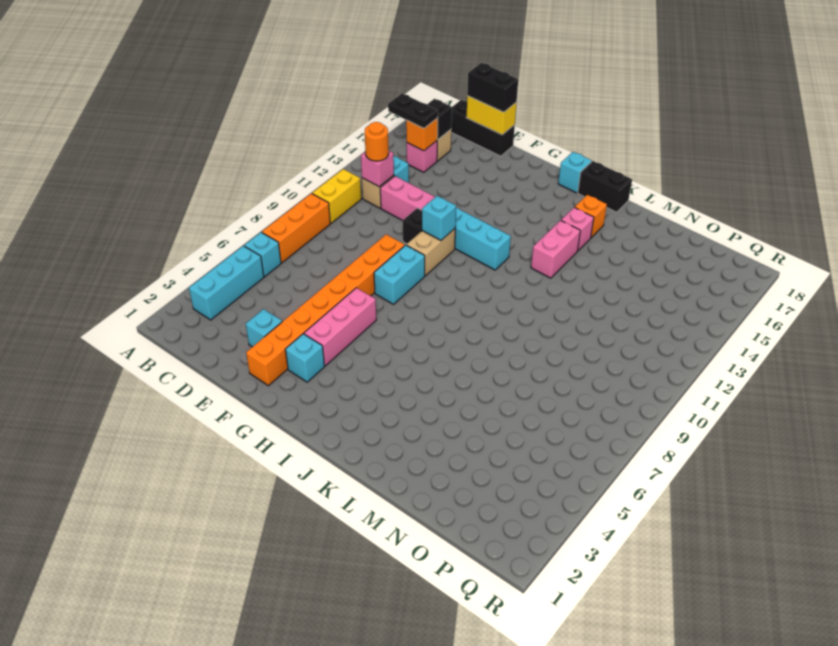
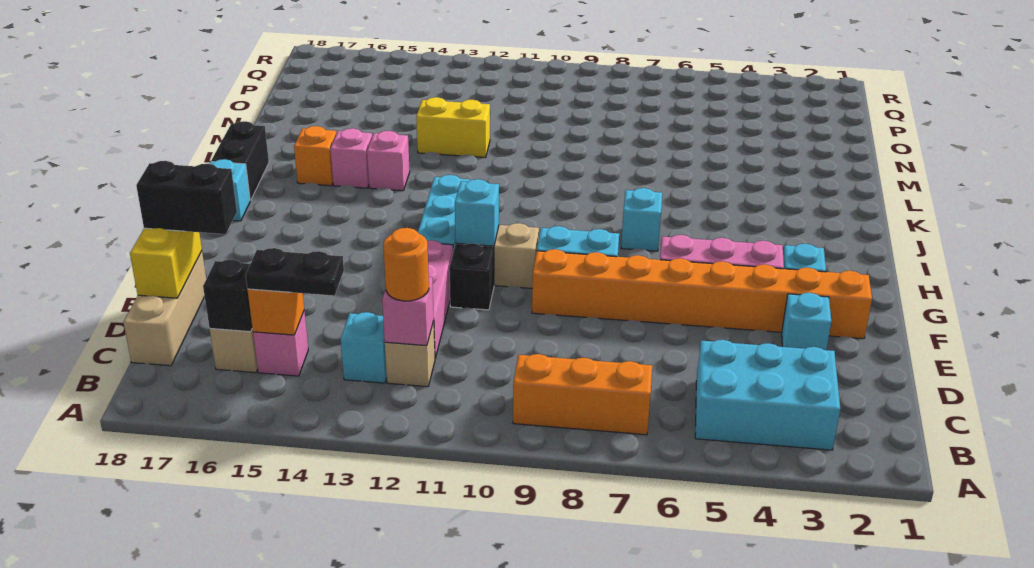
cyan brick B3:B5 level 1 -> cyan brick B3:C5 level 1
cyan brick B6 level 1 -> cyan brick I7 level 1
yellow brick B10:B11 level 1 -> yellow brick M12:M13 level 1
black plate B15:C15 level 3 -> black plate C14:C15 level 3
black brick C18:E18 level 1 -> tan brick C18:E18 level 1
black brick D18:E18 level 3 -> black brick E17:E18 level 3
pink brick K13:K14 level 1 -> pink brick K14 level 1

